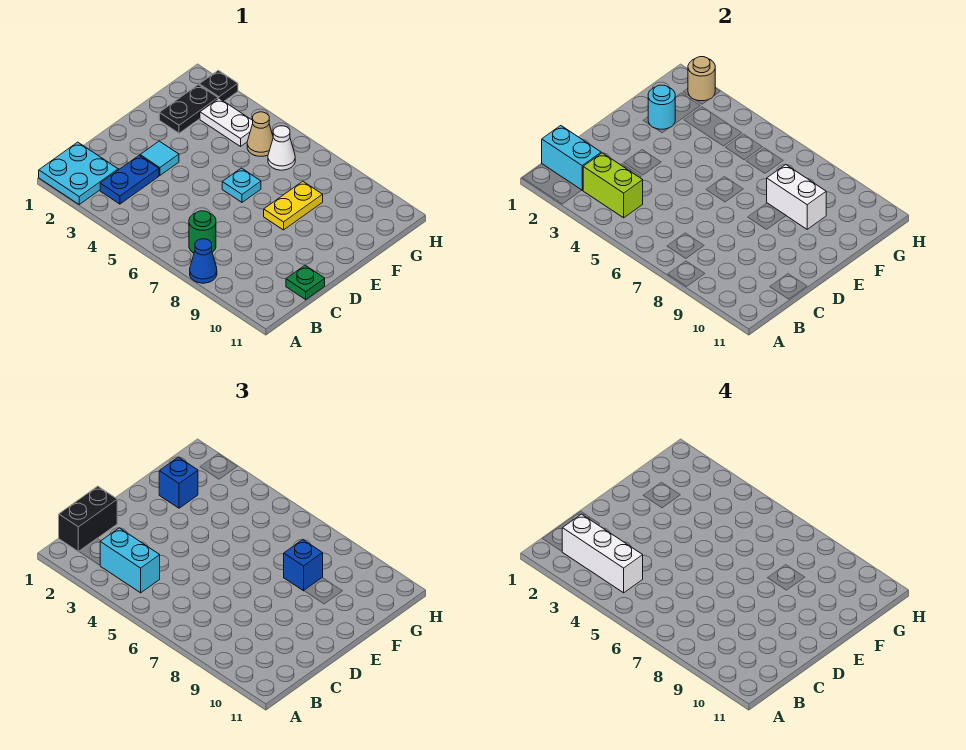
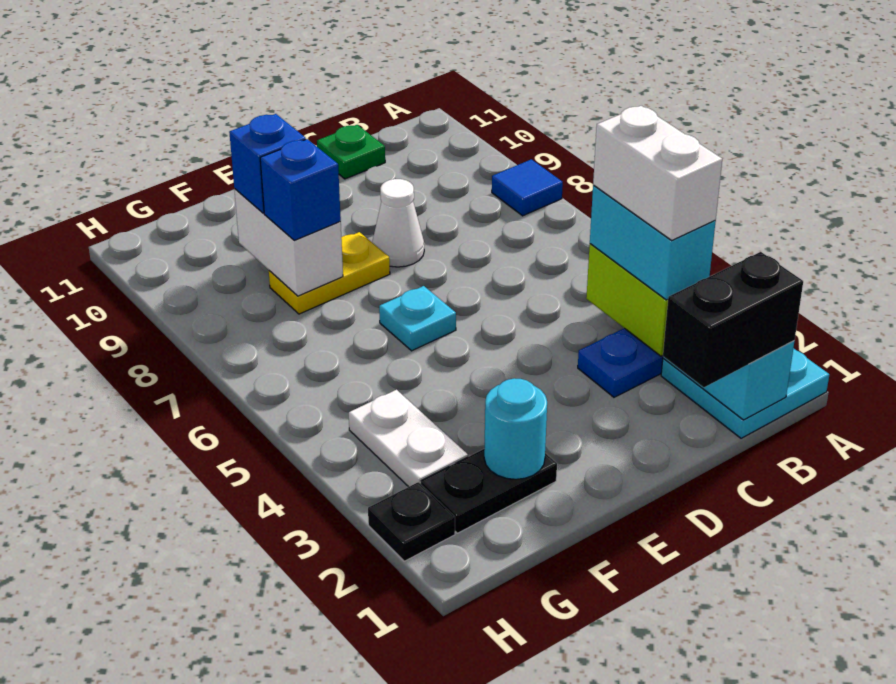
blue cone A8 level 1 -> blue tile A8 level 1
white brick B2:B4 level 4 -> white brick B3:B4 level 4
green round brick B7 level 1 -> none
cyan tile D3 level 1 -> none
blue brick F2 level 3 -> blue brick F9 level 3
tan cone G5 level 1 -> none
white cone G6 level 1 -> white cone D8 level 1
tan round brick H2 level 2 -> none

